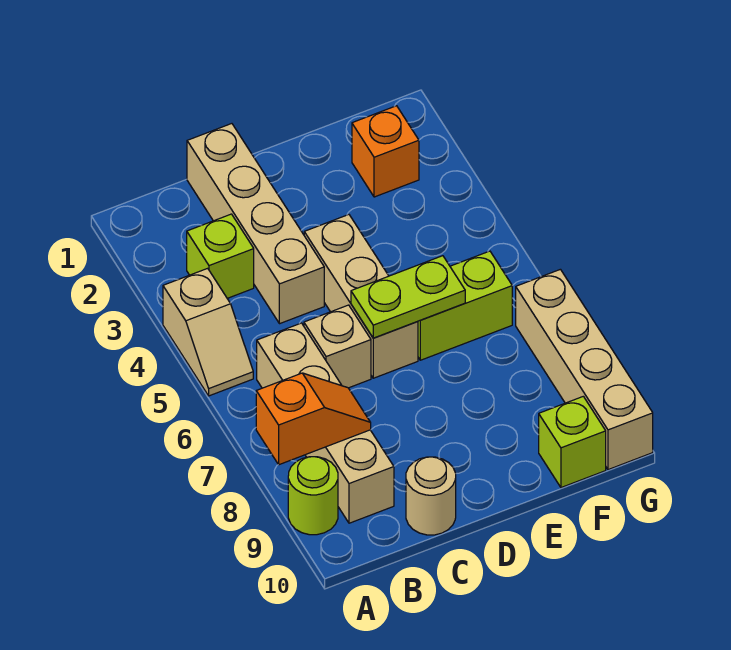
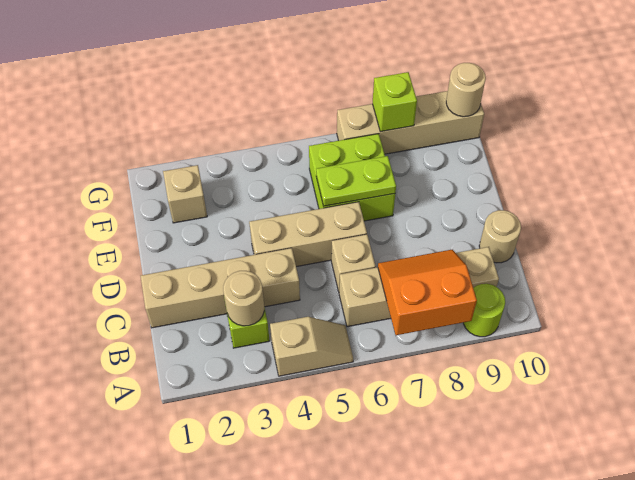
orange slope A8:B8 level 2 top A -> orange slope A7:B8 level 2 top A
none -> tan round brick B3 level 2
lime plate D6:E6 level 2 -> lime plate E6:E7 level 2
lime brick E6:F6 level 1 -> lime brick E6:F7 level 1
orange brick F2 level 1 -> tan brick F2 level 1
lime brick F10 level 1 -> lime brick G8 level 2
none -> tan round brick G10 level 2

